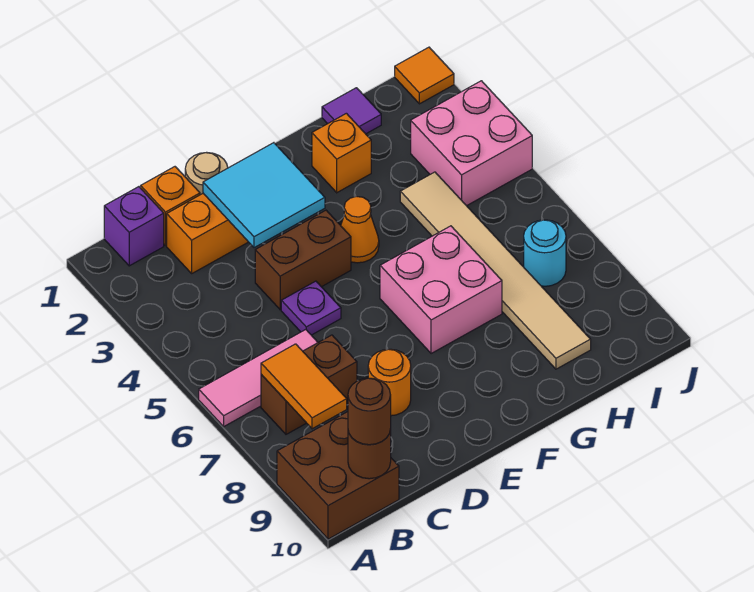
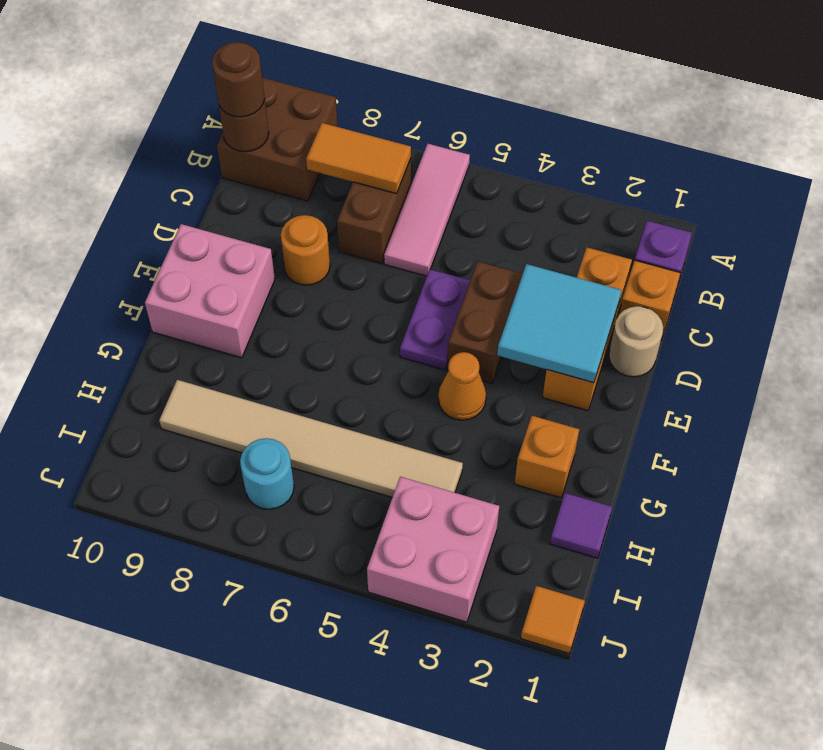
purple plate D5 level 1 -> purple plate D5:E5 level 1
pink brick F6:G7 level 1 -> pink brick E9:F10 level 1

